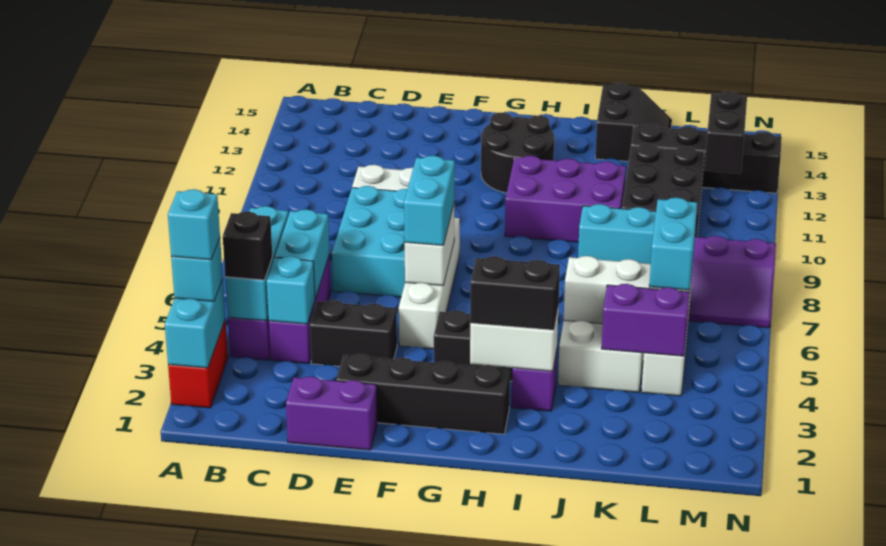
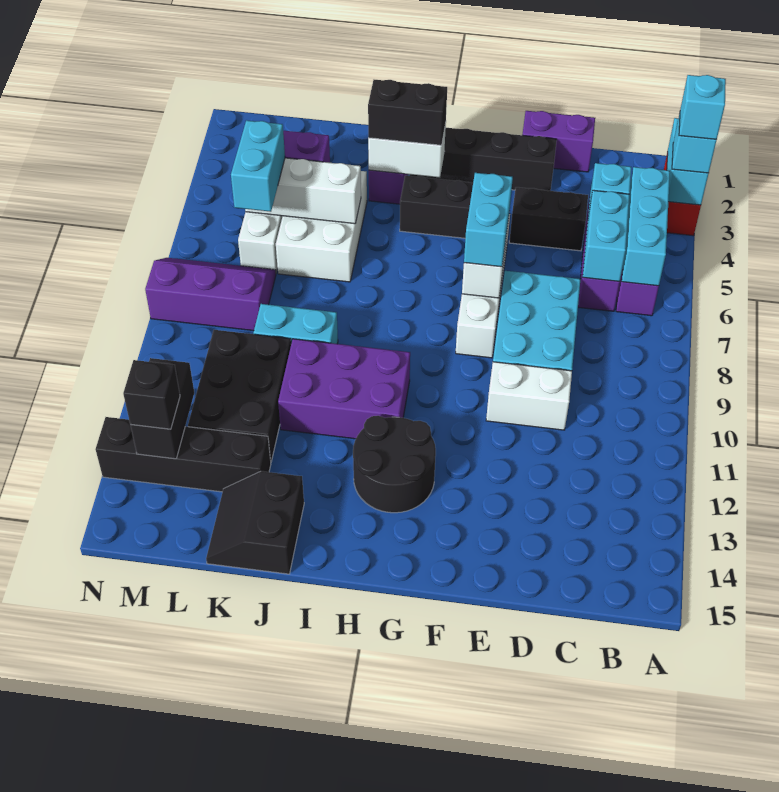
black brick B4 level 3 -> black brick M13 level 3

